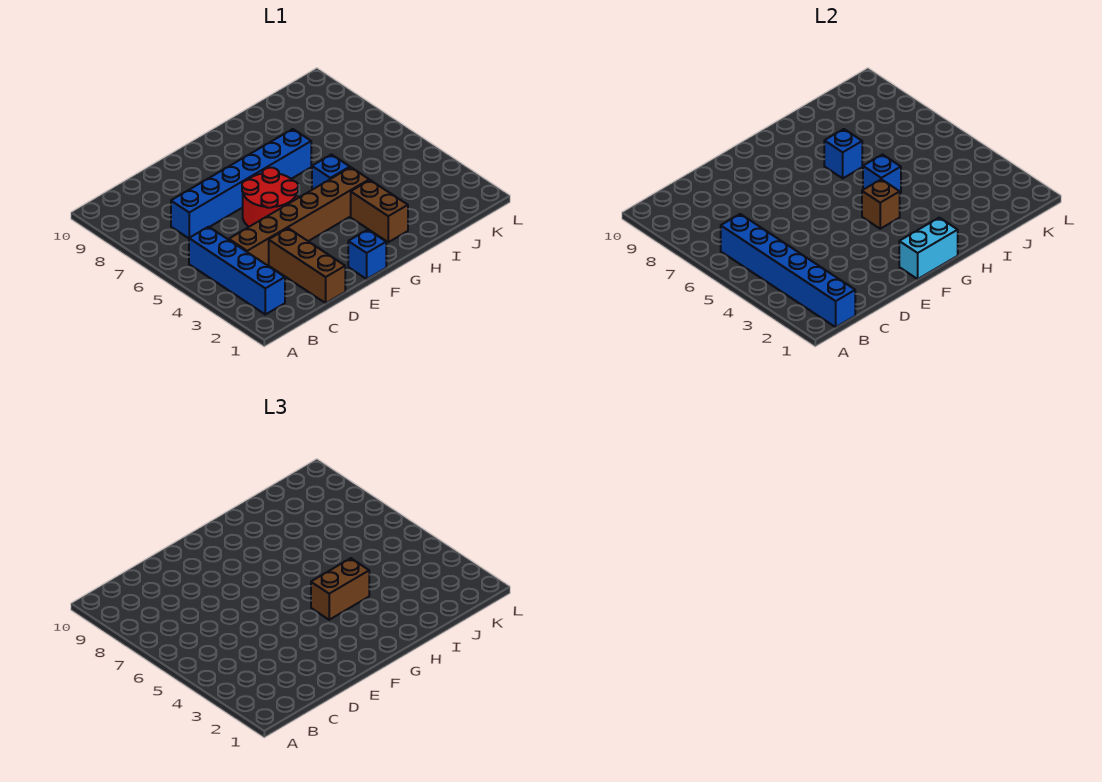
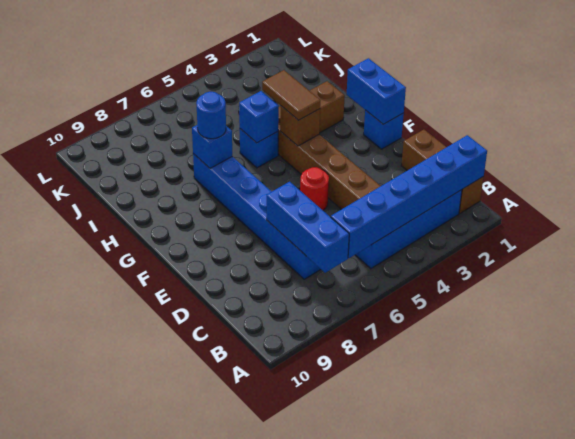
none -> blue brick B7:D7 level 2
brown brick D1:D3 level 1 -> brown brick B1:D1 level 1
red round brick E5:F6 level 1 -> red round brick E5 level 1
cyan brick F1:G1 level 2 -> blue brick F1:G1 level 2
brown brick G4:H4 level 3 -> brown tile G4:H4 level 3
none -> blue round brick H7 level 3

